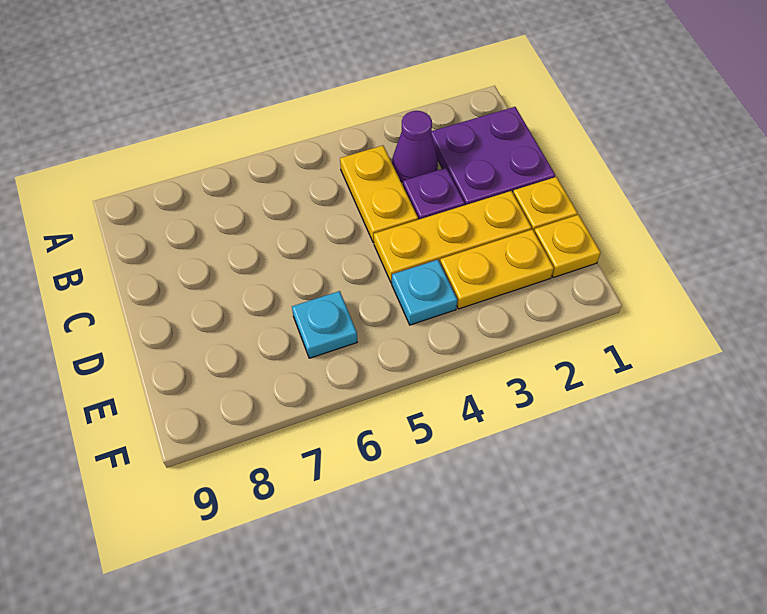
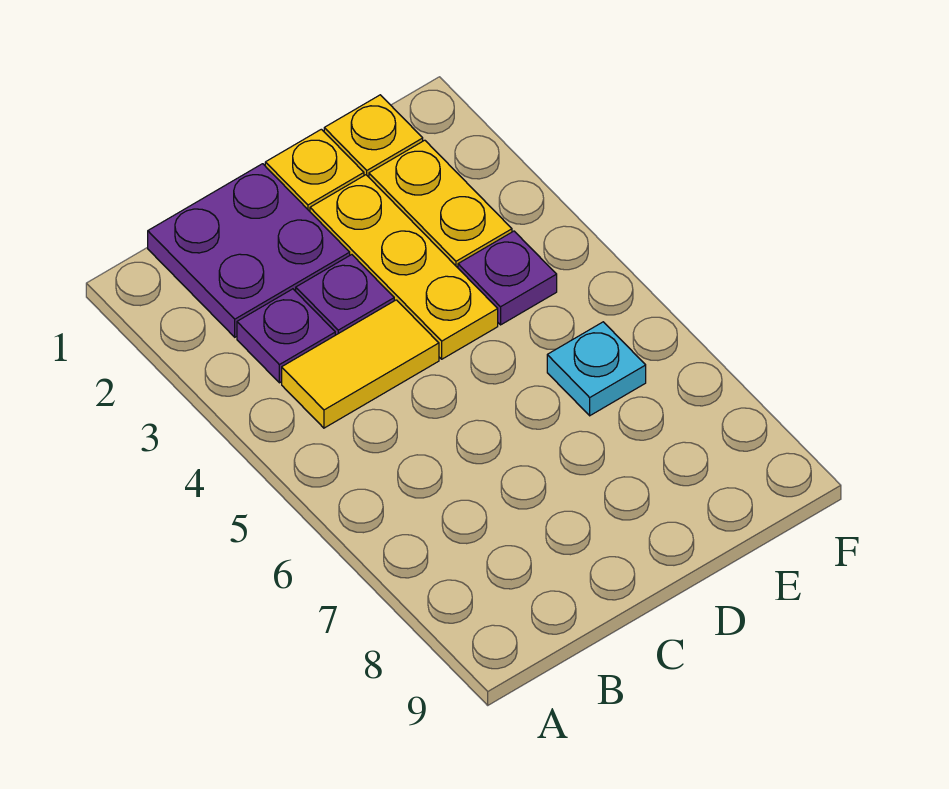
purple cone B3 level 1 -> purple plate B3 level 1
yellow plate B4:C4 level 1 -> yellow tile B4:C4 level 1
cyan plate E4 level 1 -> purple plate E4 level 1

